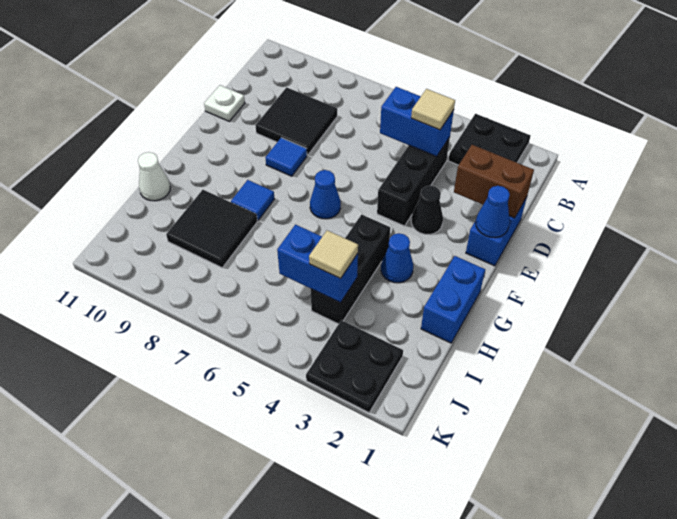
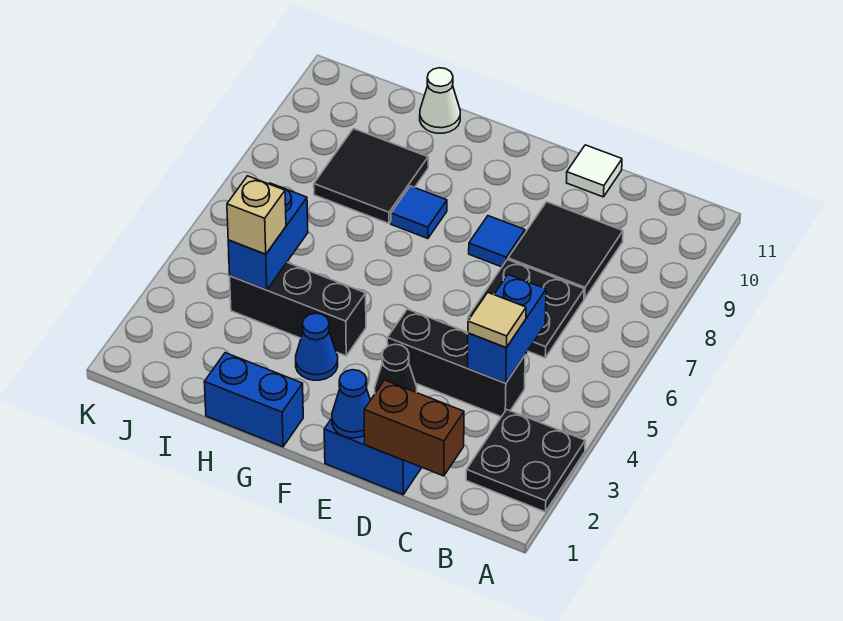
brown brick D1:D2 level 2 -> brown brick C1:D1 level 2
white plate D11 level 1 -> white tile D11 level 1
blue cone F6 level 1 -> none
tan tile I4 level 3 -> tan brick I4 level 3
black plate J2:K3 level 1 -> black plate C6:D7 level 1

